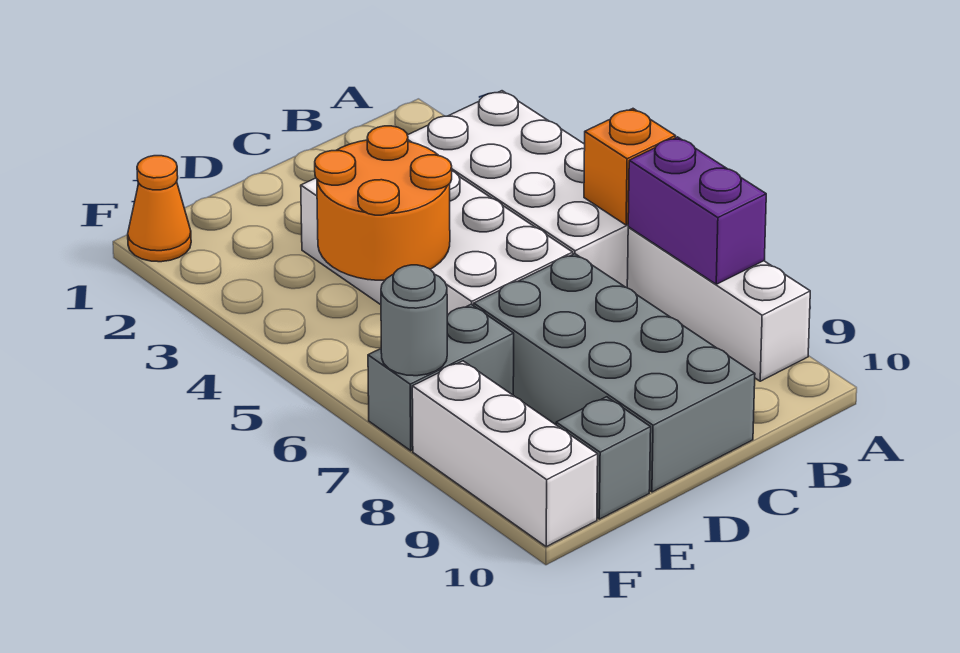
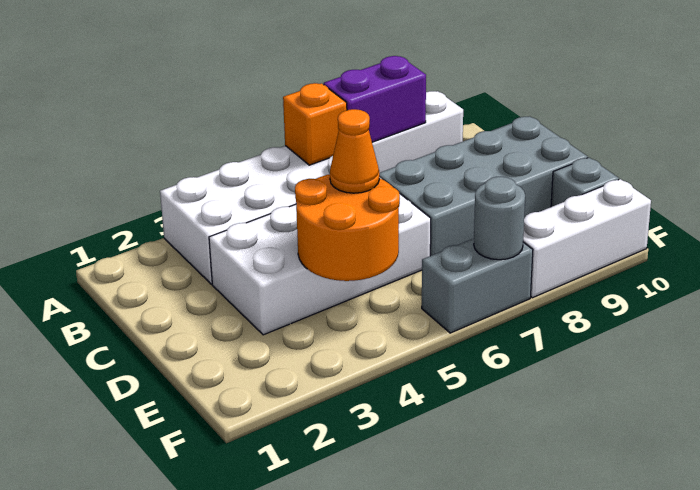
grey brick E7:F7 level 1 -> grey brick F6:F7 level 1
orange cone F1 level 1 -> orange cone D5 level 3

